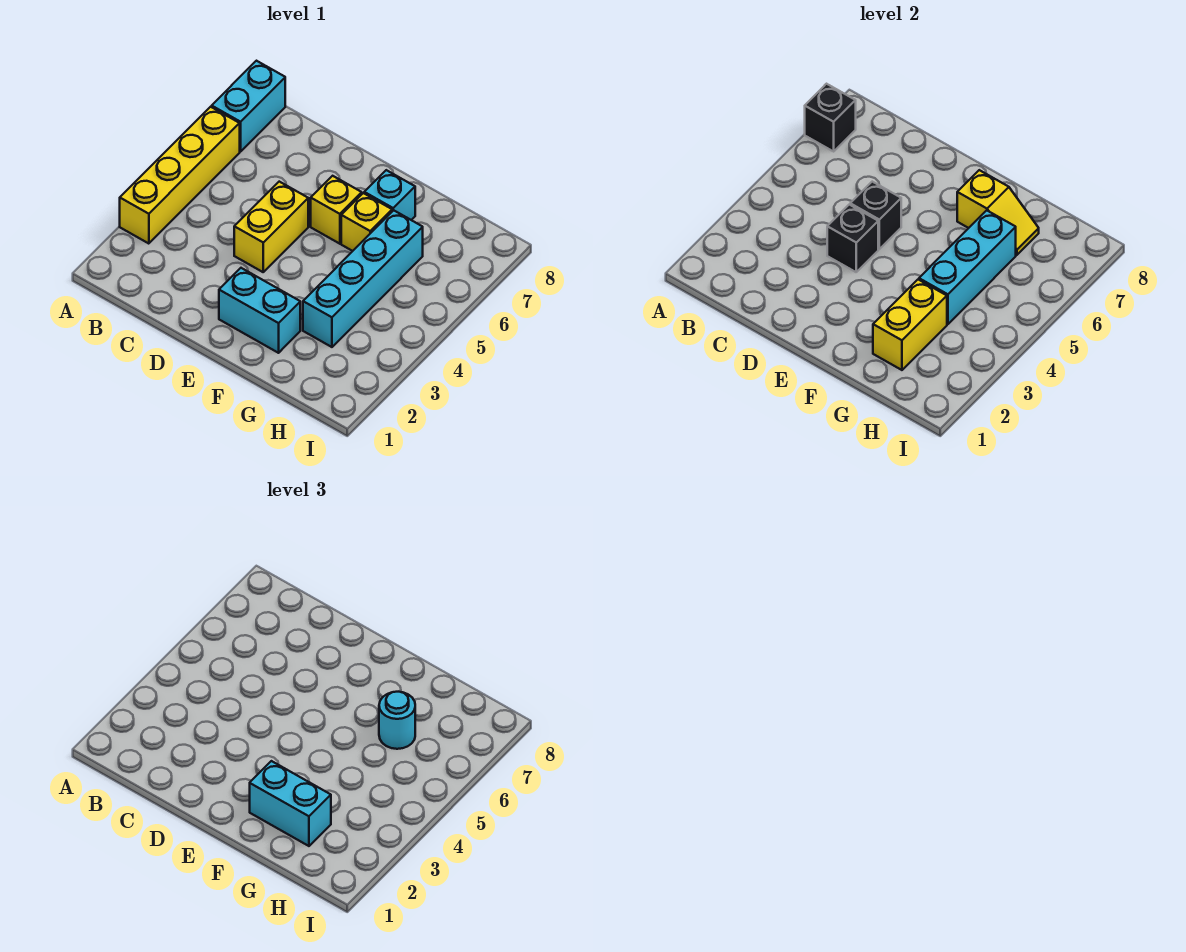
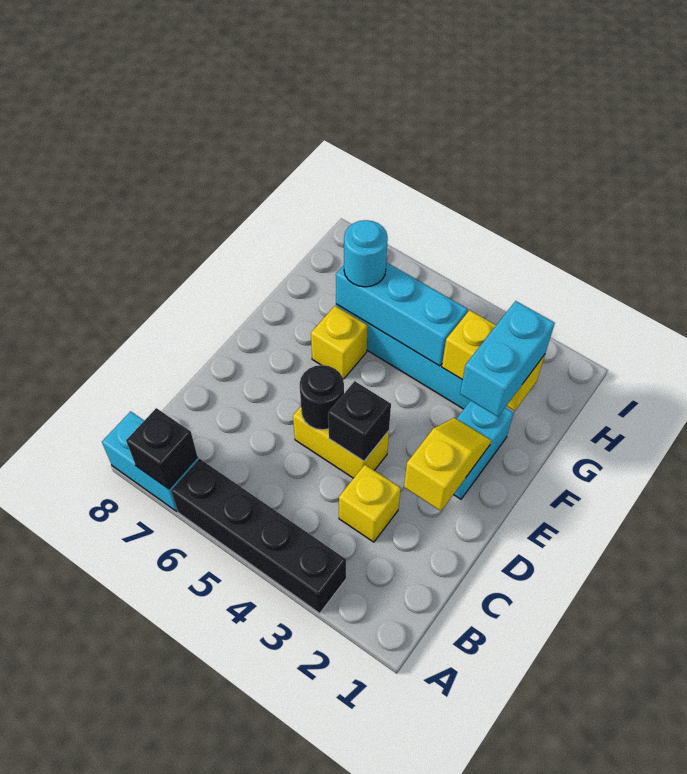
yellow brick A3:A6 level 1 -> black brick A3:A6 level 1
black brick D5 level 2 -> black round brick D5 level 2
yellow brick E6 level 1 -> yellow brick C3 level 1
cyan brick F7 level 1 -> none
yellow slope F7:G7 level 2 top F -> yellow slope D2:E2 level 2 top D

